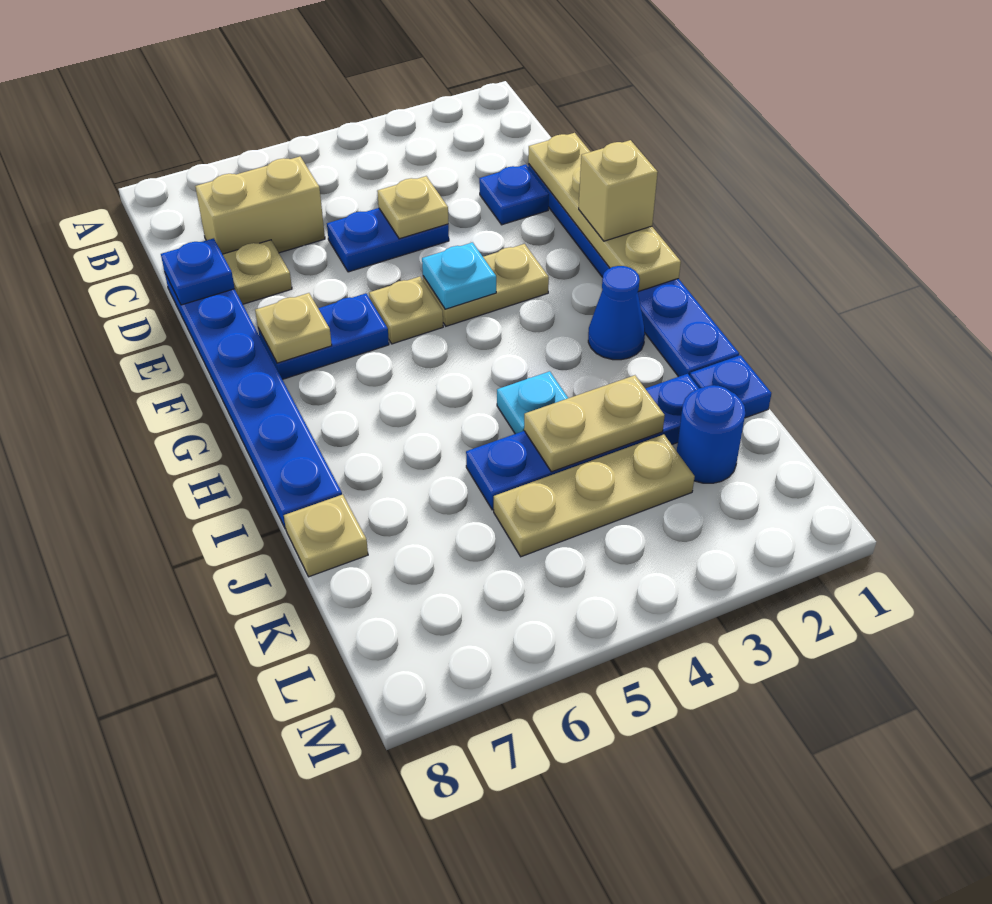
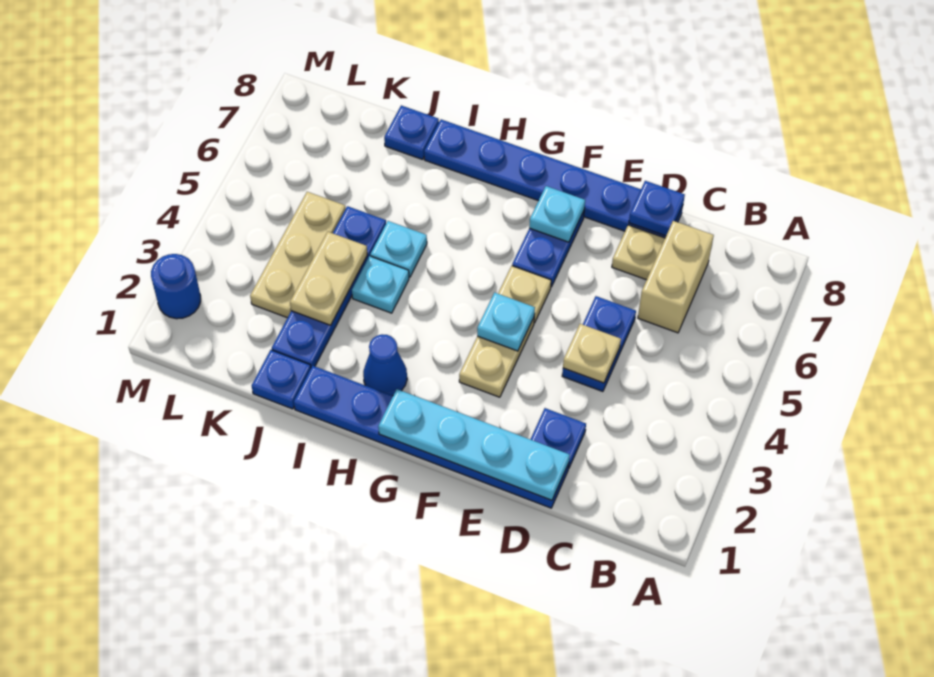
tan plate D1:G1 level 2 -> cyan plate D1:G1 level 2
tan brick F1 level 3 -> none
tan plate F7 level 2 -> cyan plate F7 level 2
none -> cyan plate I5 level 1
tan plate J8 level 1 -> blue plate J8 level 1
blue round brick K2 level 1 -> blue round brick M2 level 1

